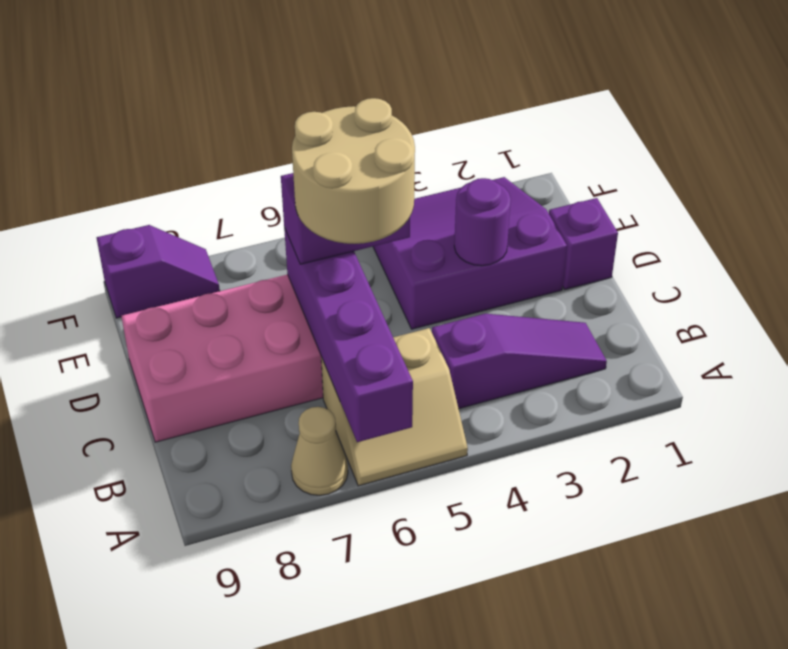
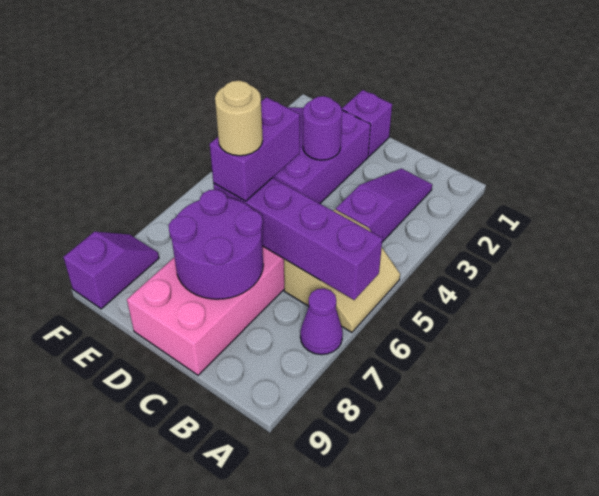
tan cone A7 level 1 -> purple cone A7 level 1
tan round brick C5:D6 level 4 -> tan round brick D6 level 4
none -> purple round brick C7:D8 level 2

